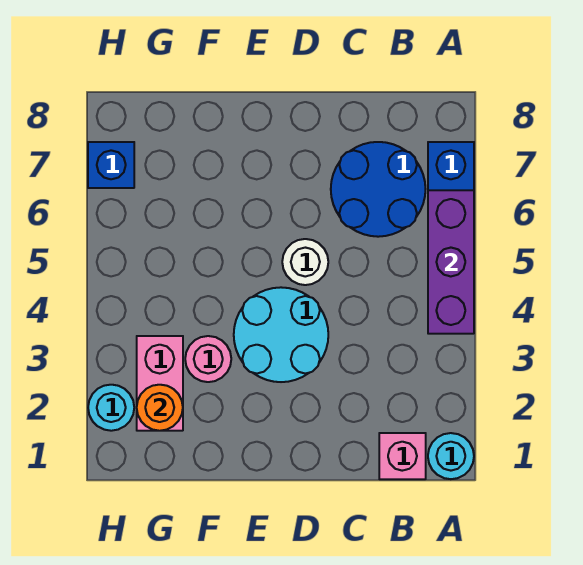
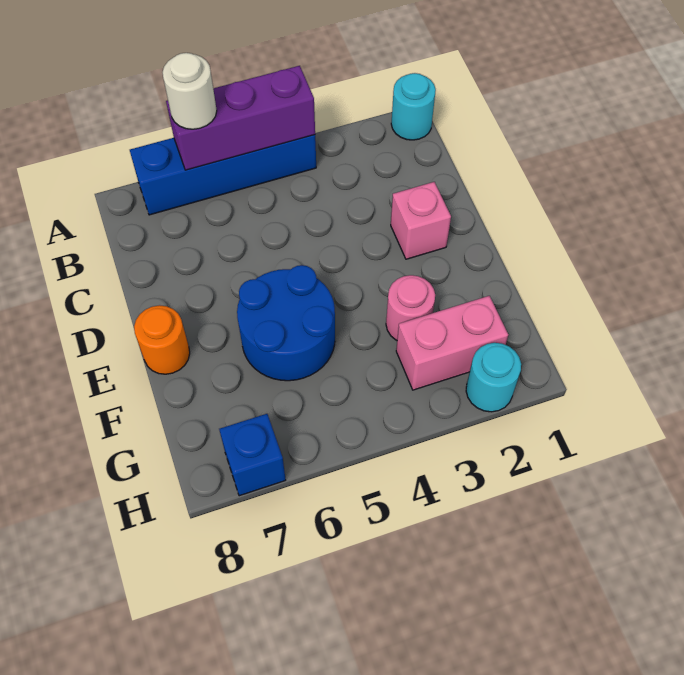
pink brick B1 level 1 -> pink brick D2 level 1
blue round brick B6:C7 level 1 -> blue round brick E5:F6 level 1
cyan round brick D3:E4 level 1 -> none
white round brick D5 level 1 -> white round brick A6 level 3
orange round brick G2 level 2 -> orange round brick E8 level 1

